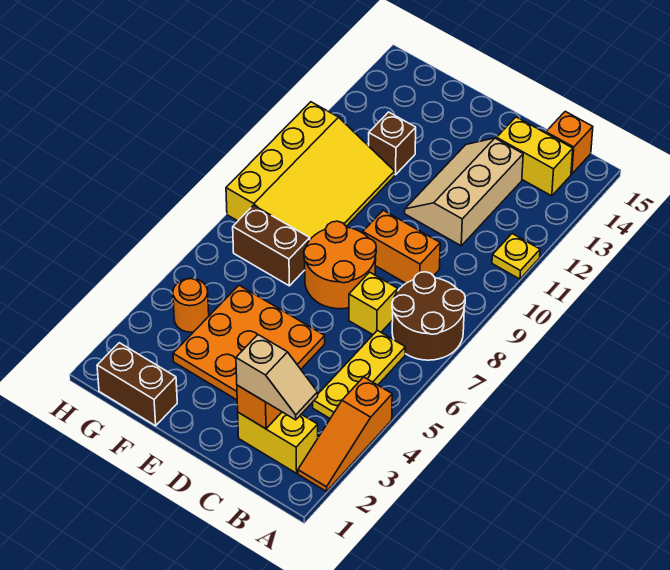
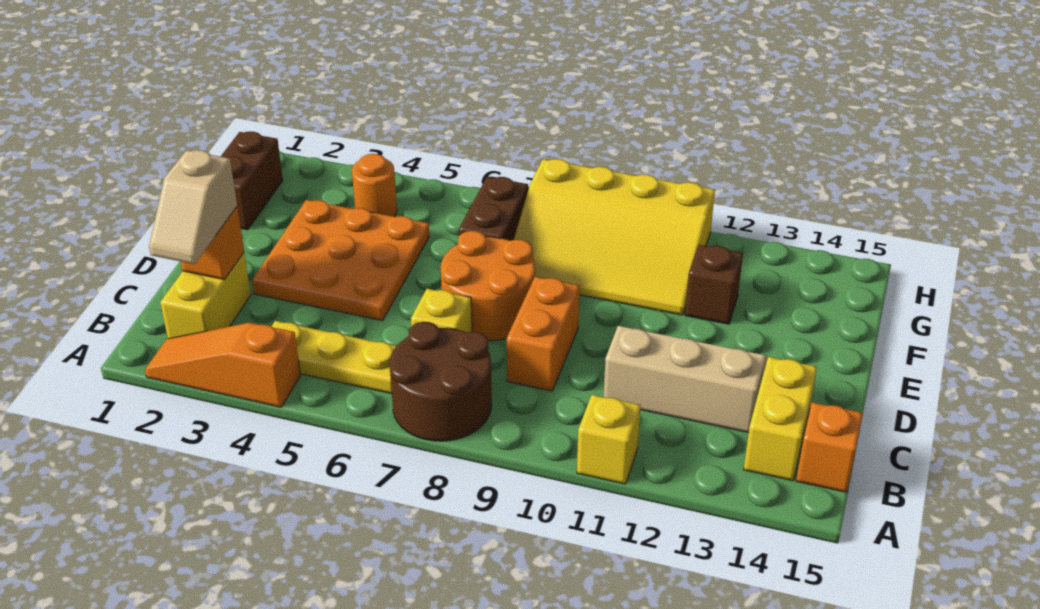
yellow plate A11 level 1 -> yellow brick A11 level 1

